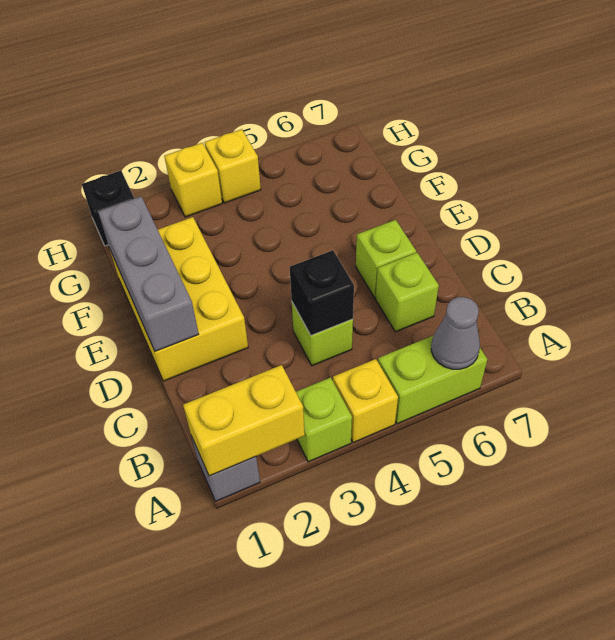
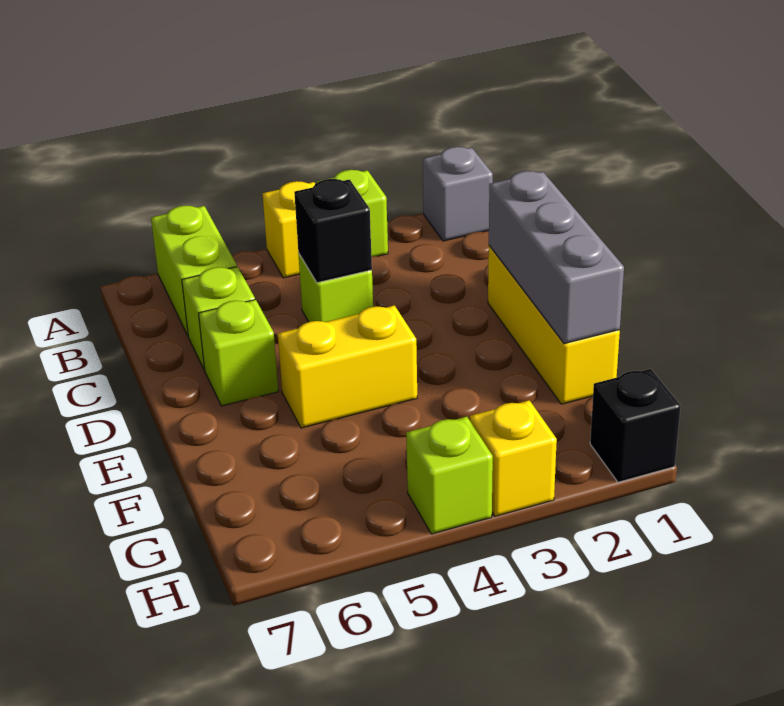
yellow brick A1:A2 level 2 -> yellow brick E4:E5 level 1
lime brick A5:A6 level 1 -> lime brick A6:B6 level 1
grey cone A6 level 2 -> none
yellow brick D1:F2 level 1 -> yellow brick D1:F1 level 1
yellow brick H4 level 1 -> lime brick H4 level 1

